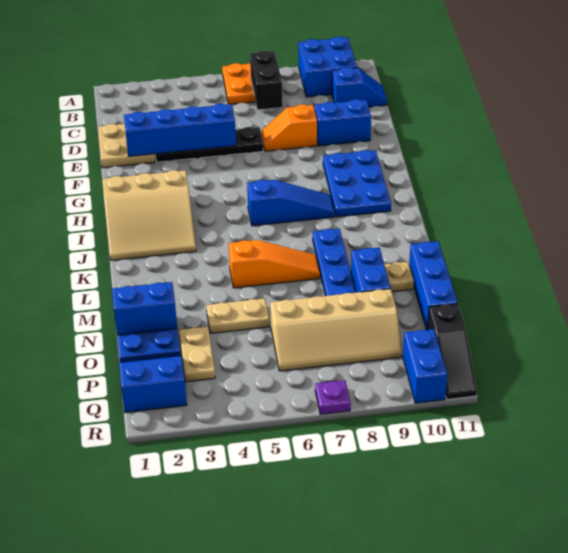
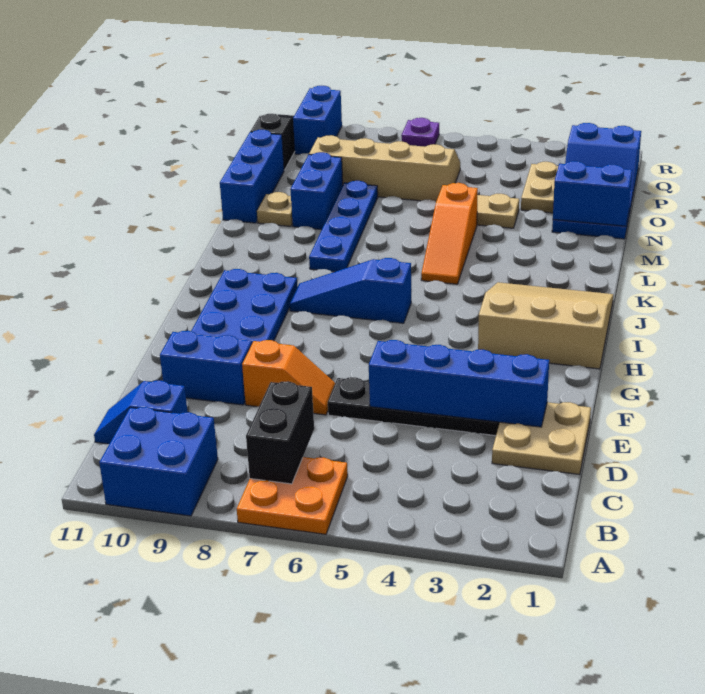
orange slope L5:L7 level 1 top 5 -> orange slope K5:M5 level 1 top M

